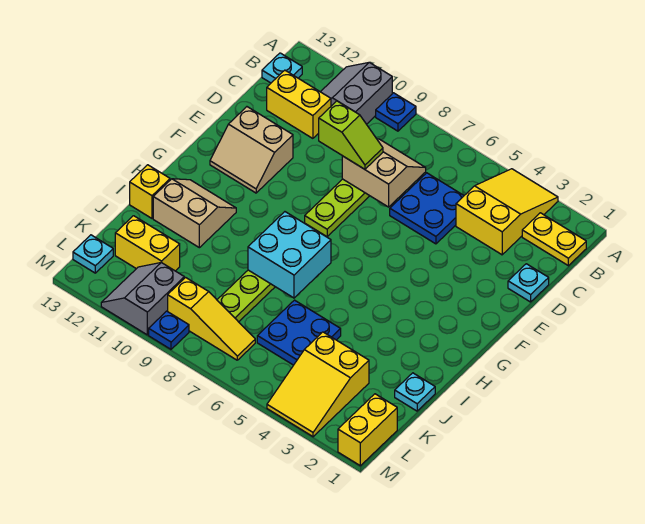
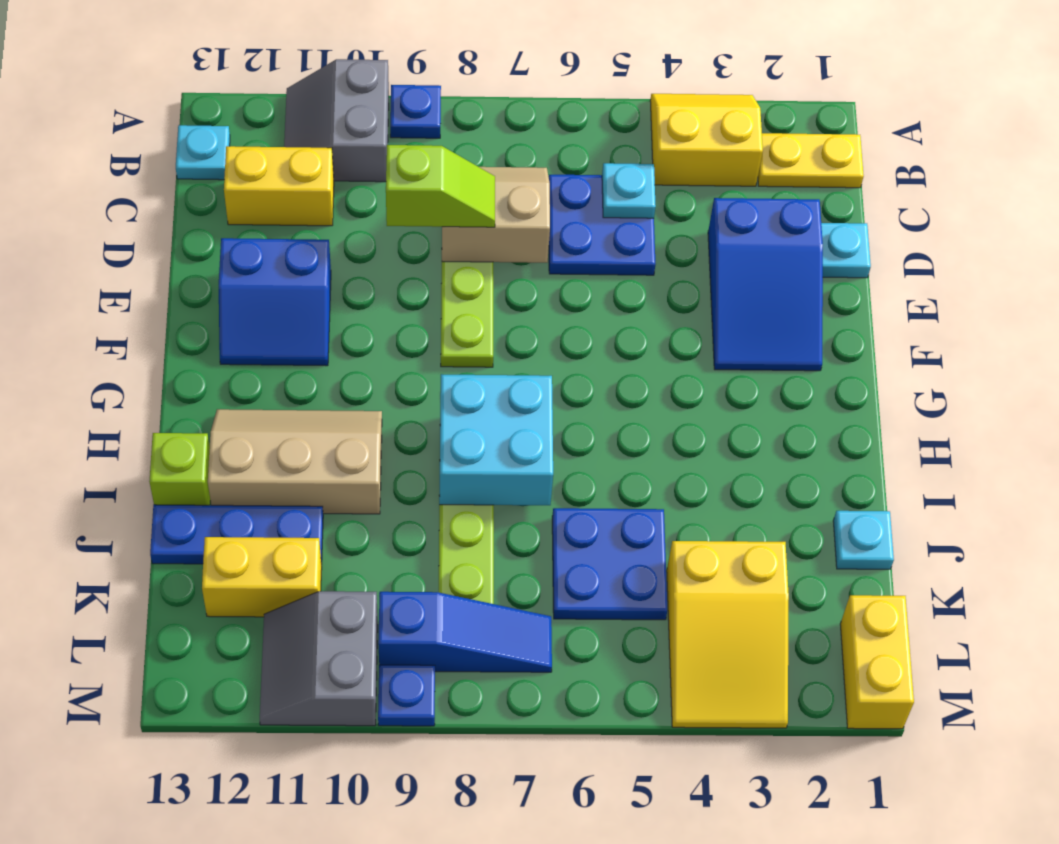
yellow slope A3:C4 level 1 top C -> yellow slope A3:B4 level 1 top B
none -> blue slope D2:F3 level 1 top D
tan slope E11:F12 level 1 top E -> blue slope E11:F12 level 1 top E
tan slope H11:I12 level 1 top I -> tan slope H10:I12 level 1 top I
yellow brick I13 level 1 -> lime brick I13 level 1
none -> blue plate J11:J13 level 1
yellow slope L7:L9 level 1 top 9 -> blue slope L7:L9 level 1 top 9
cyan plate L13 level 1 -> cyan plate C5 level 2

